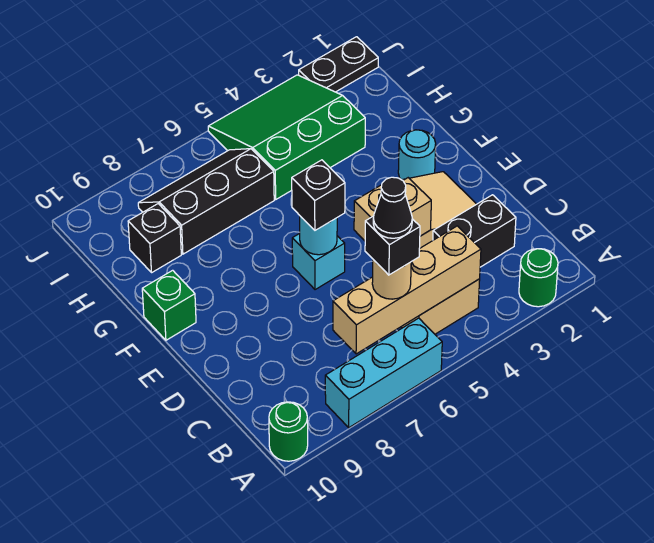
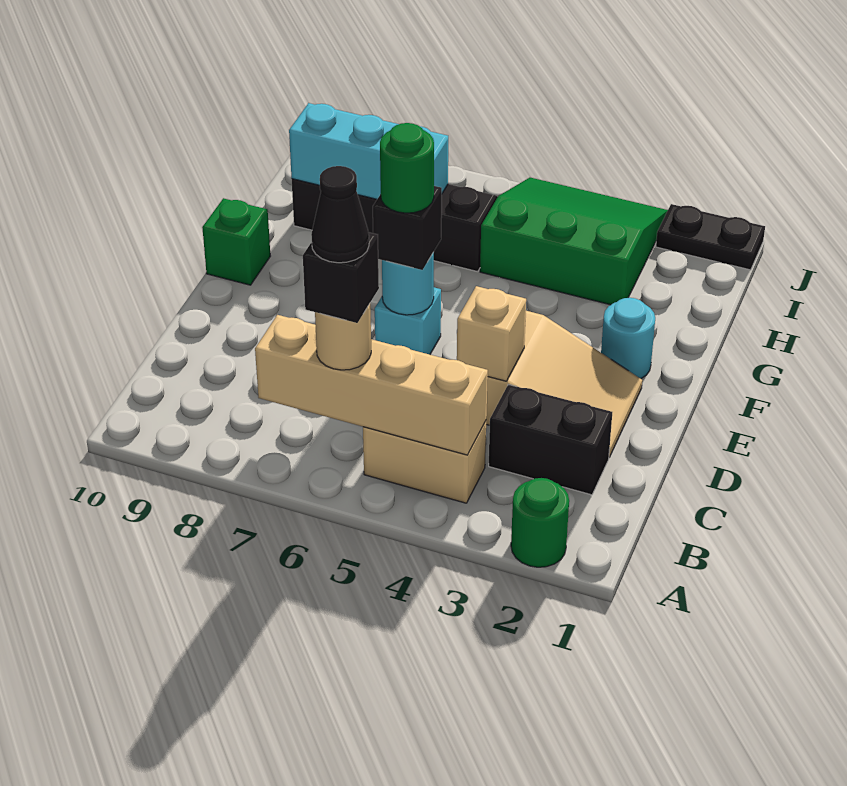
cyan brick A6:A8 level 1 -> cyan brick H7:H9 level 2
green round brick A10 level 1 -> green round brick E6 level 4

